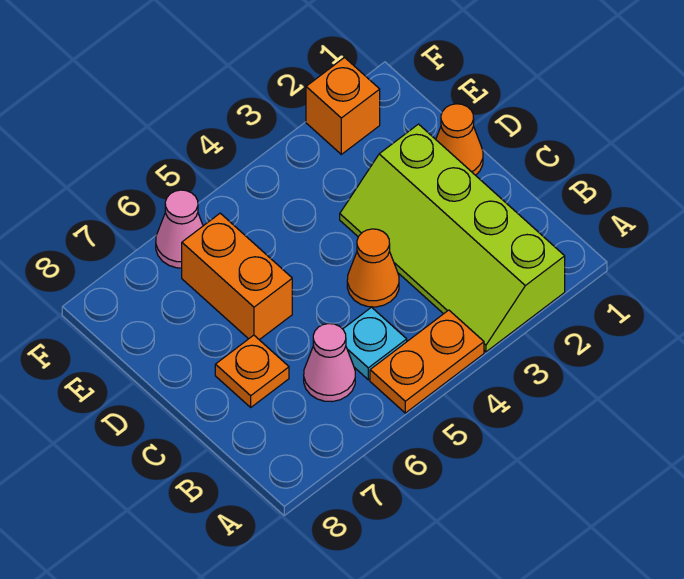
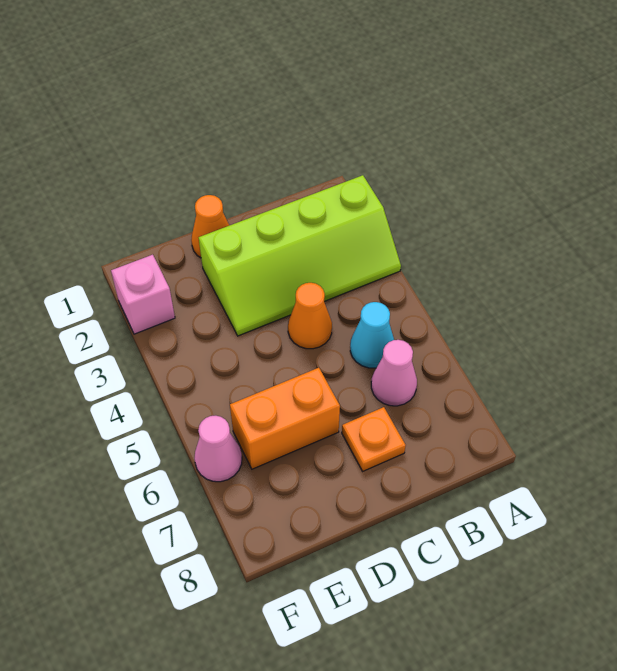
orange plate A4:A5 level 1 -> none
cyan plate B5 level 1 -> cyan cone B5 level 1
orange brick F2 level 1 -> pink brick F2 level 1

